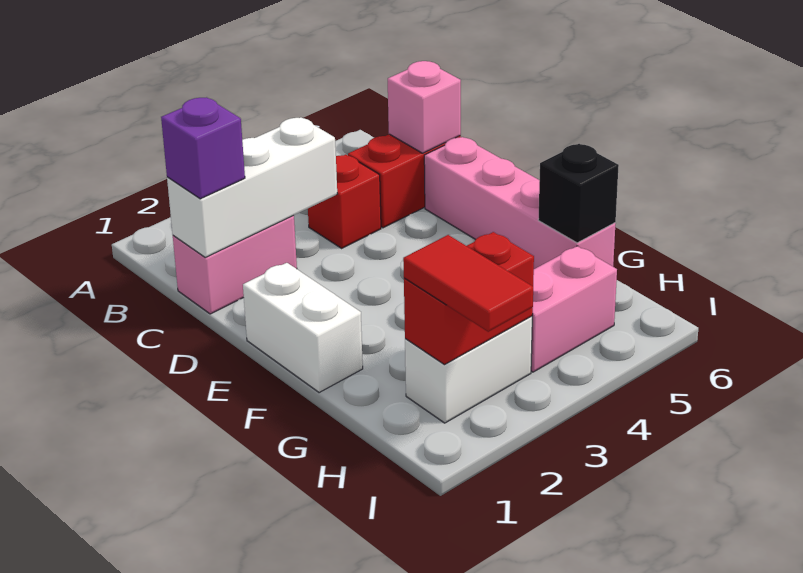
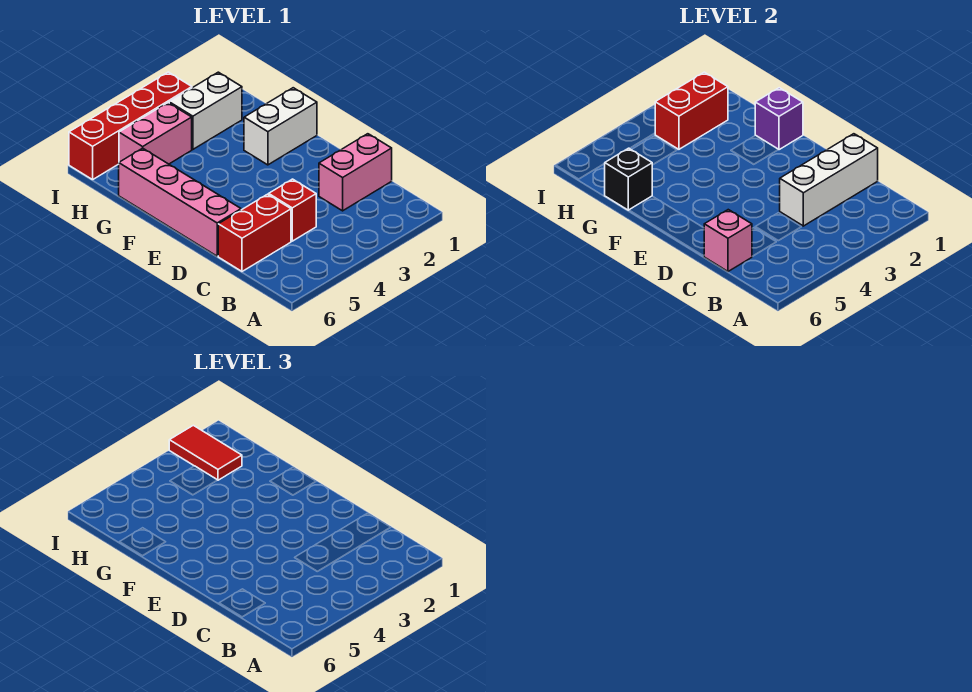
purple brick C1 level 3 -> purple brick F1 level 2
white brick E1:F1 level 1 -> white brick F1:F2 level 1
none -> red brick I3:I6 level 1

